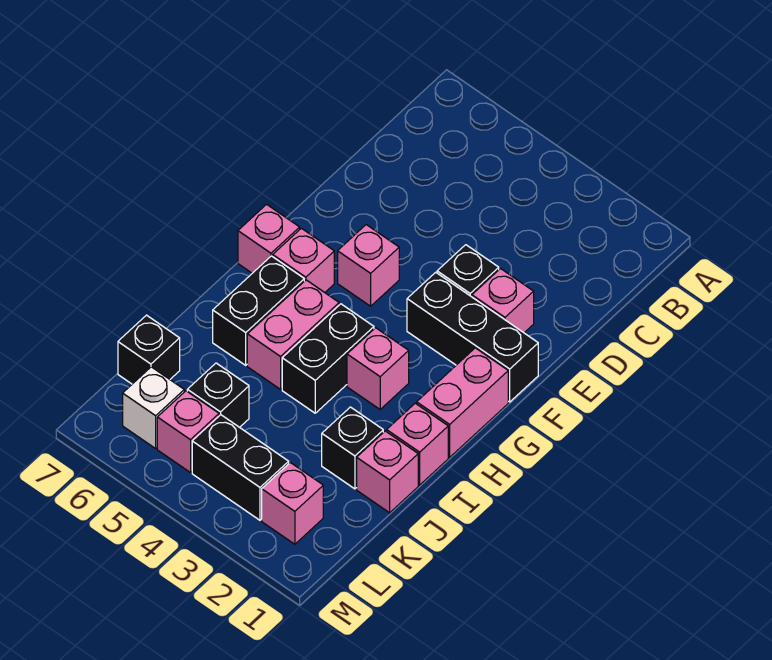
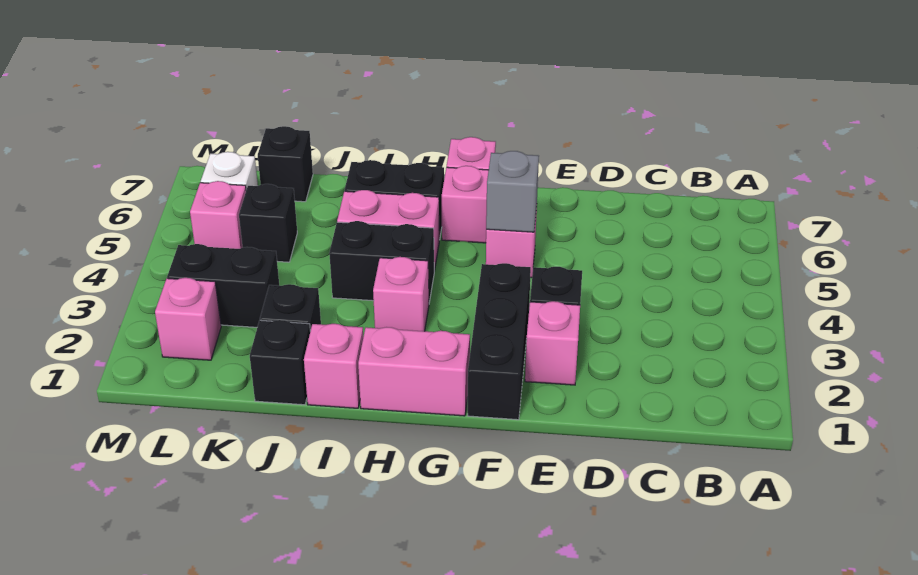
none -> grey brick F5 level 2
pink brick J1 level 1 -> black brick J1 level 1
black brick L3:L4 level 1 -> black brick K3:L3 level 1

